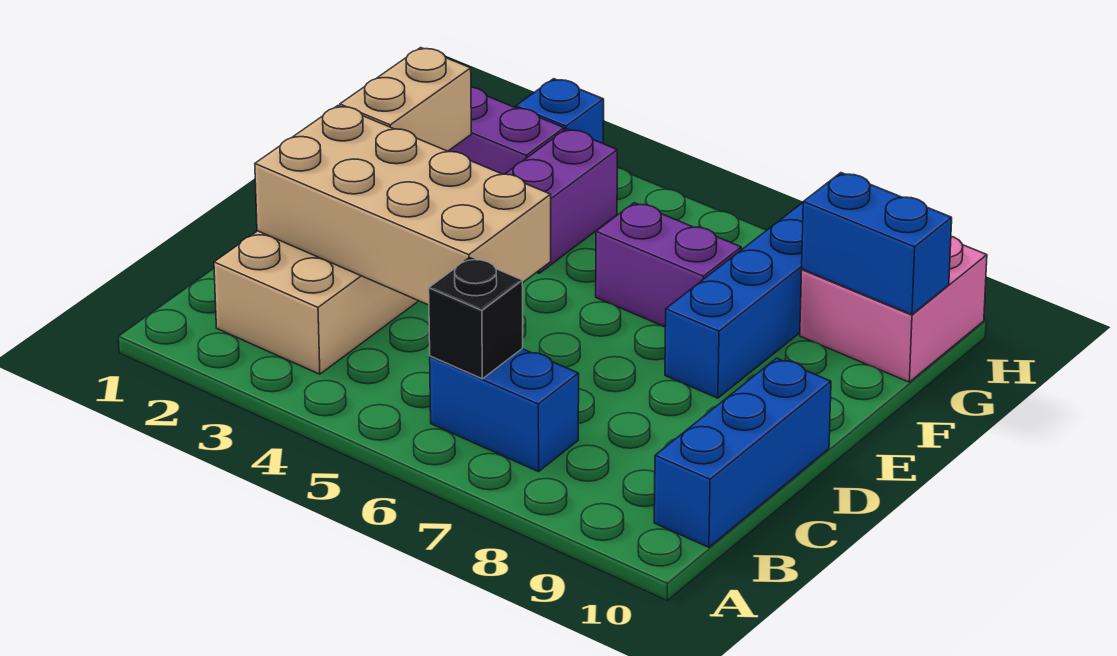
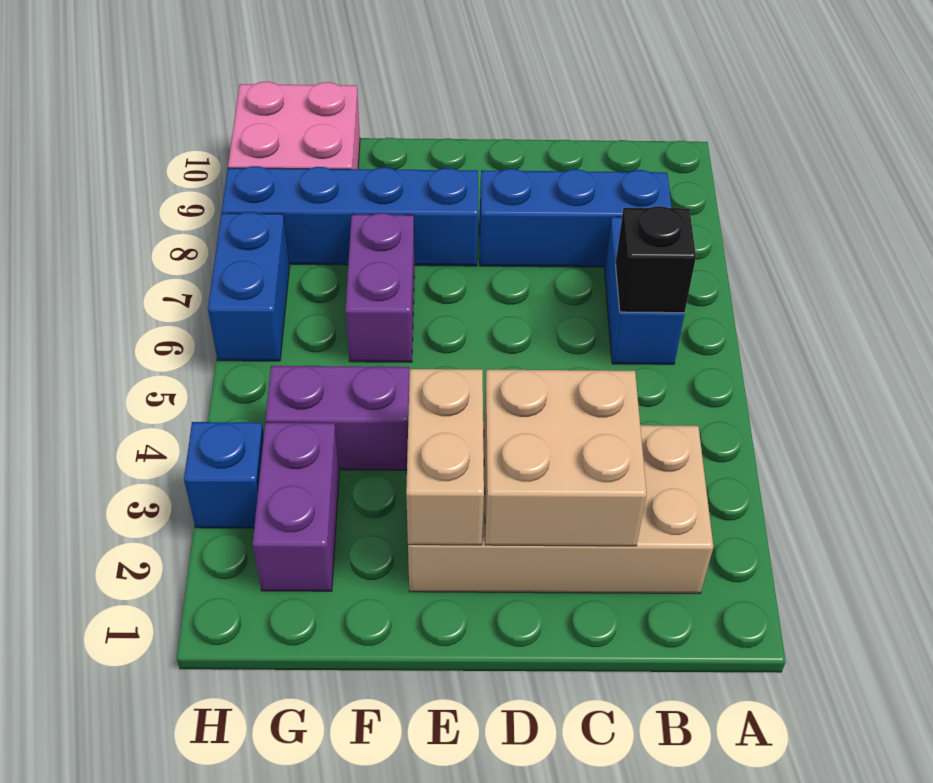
blue brick B10:D10 level 1 -> blue brick B8:D8 level 1
tan brick C2:D5 level 2 -> tan brick C2:D3 level 2
tan brick E2:F2 level 2 -> tan brick E2:E3 level 2
blue brick G9:G10 level 2 -> blue brick H6:H7 level 1

